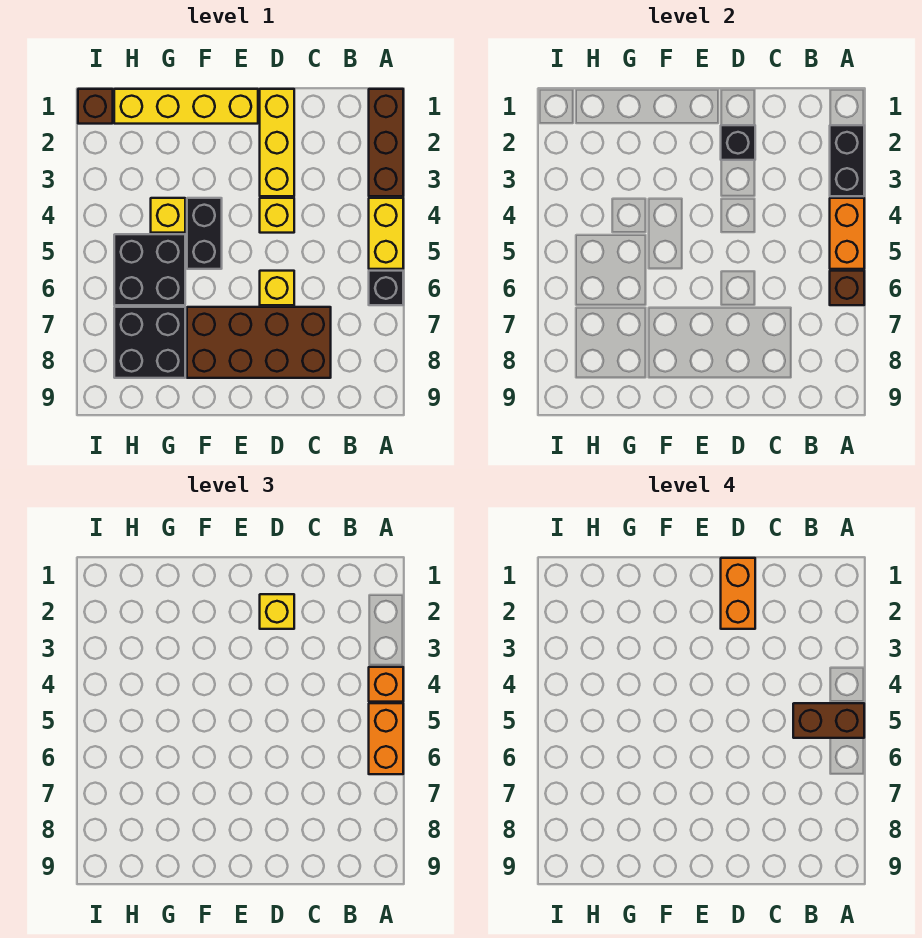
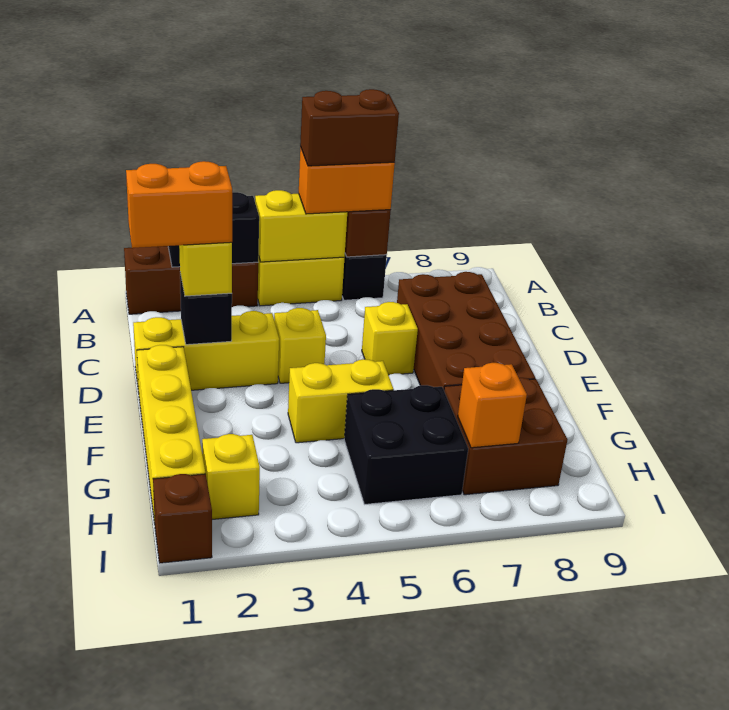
orange brick A4:A5 level 2 -> yellow brick A4:A5 level 2
orange brick A4 level 3 -> orange brick H7 level 2
brown brick A5:B5 level 4 -> brown brick A5:A6 level 4
black brick F4:F5 level 1 -> yellow brick F4:F5 level 1
yellow brick G4 level 1 -> yellow brick H2 level 1
black brick G7:H8 level 1 -> brown brick G7:H8 level 1

